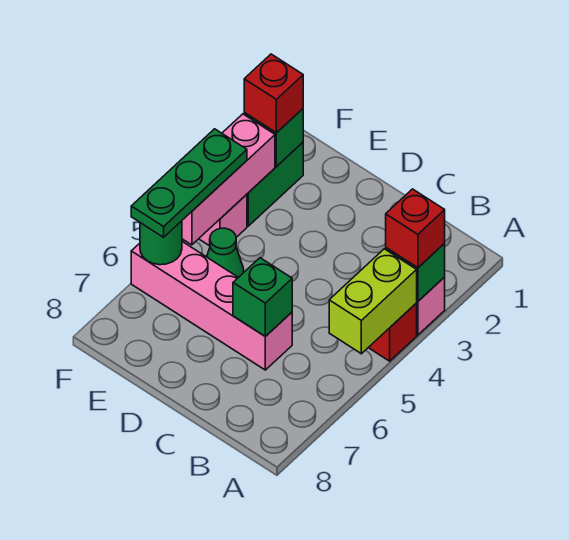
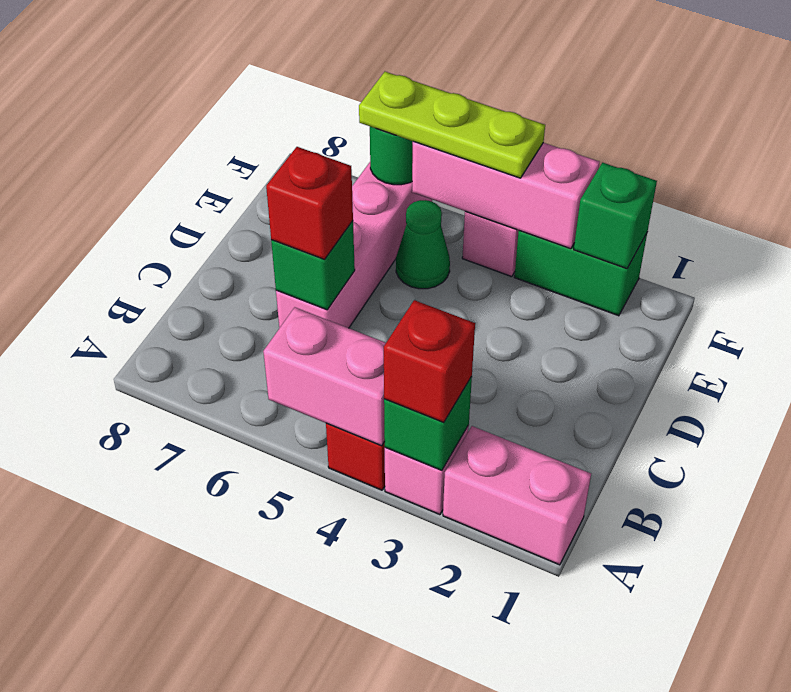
none -> pink brick A1:A2 level 1
lime brick A4:A5 level 2 -> pink brick A4:A5 level 2
red brick F2 level 3 -> red brick C6 level 3
green plate F4:F6 level 3 -> lime plate F4:F6 level 3

